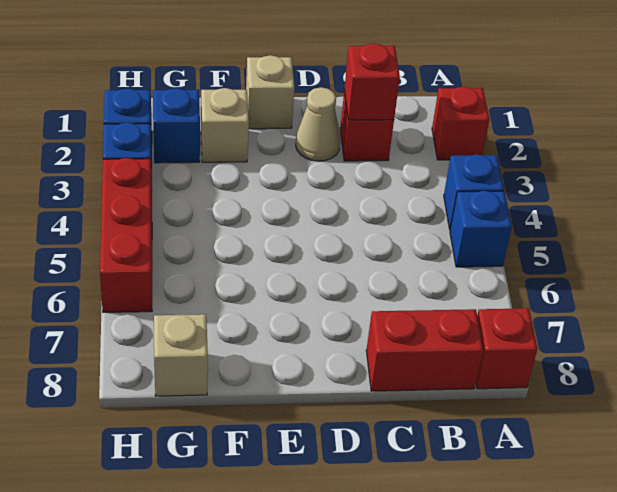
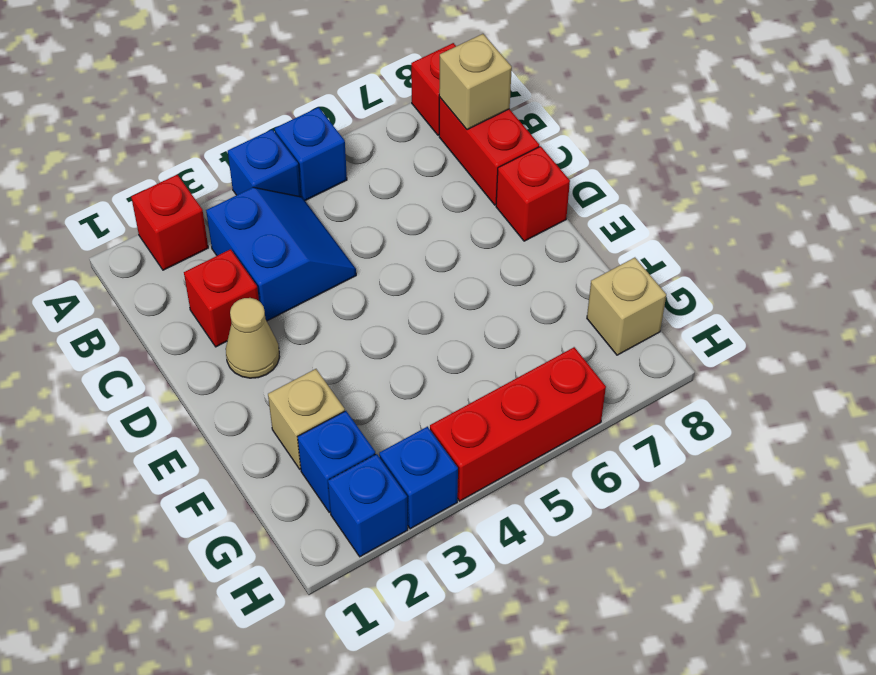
none -> blue slope B3:C4 level 1 top 3
red brick C2 level 2 -> red brick D8 level 1
tan brick E1 level 1 -> tan brick B8 level 2

